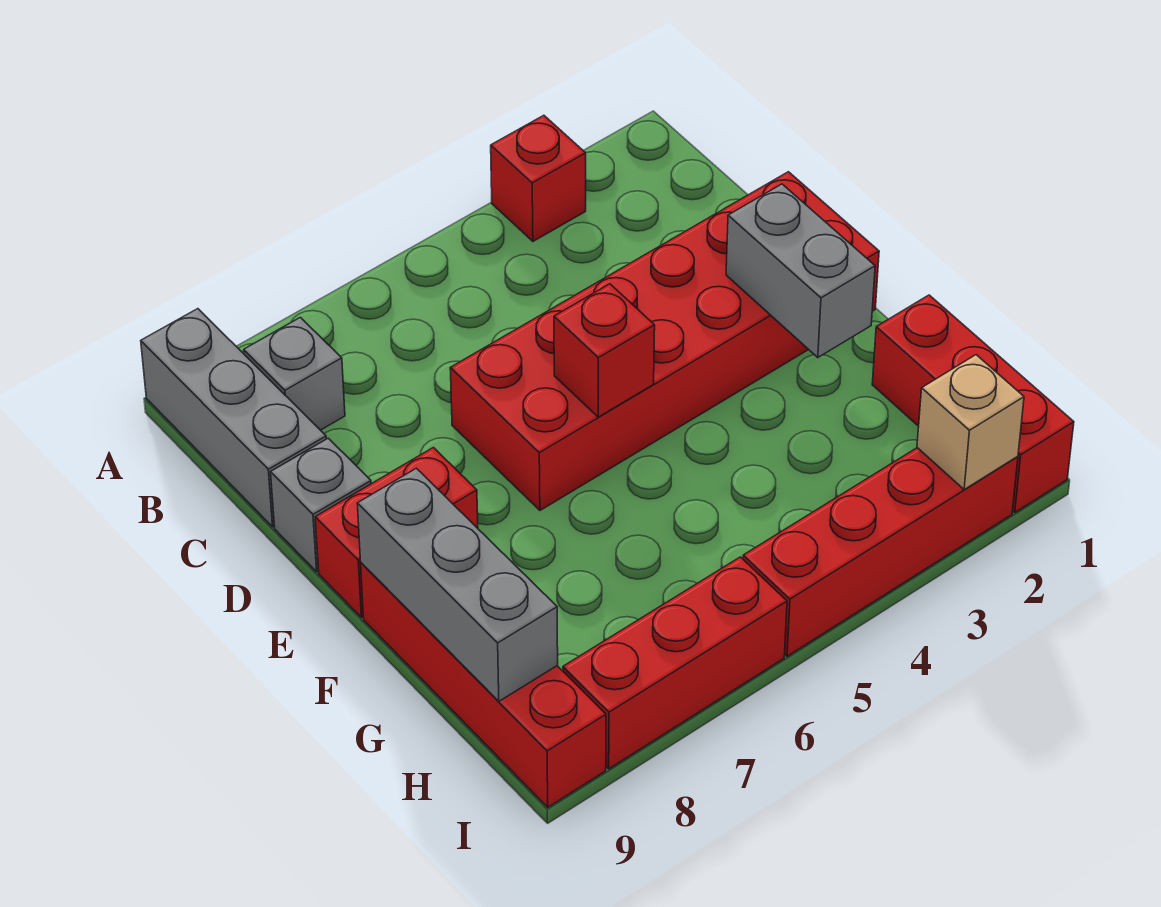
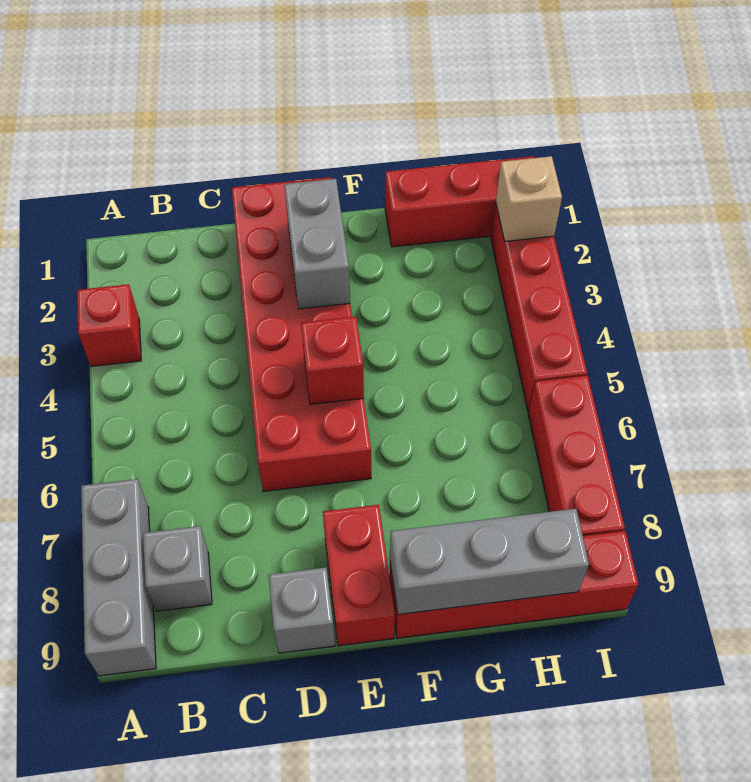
grey brick A9:C9 level 1 -> grey brick A7:A9 level 1
grey brick E2:F2 level 2 -> grey brick E2:E3 level 2

